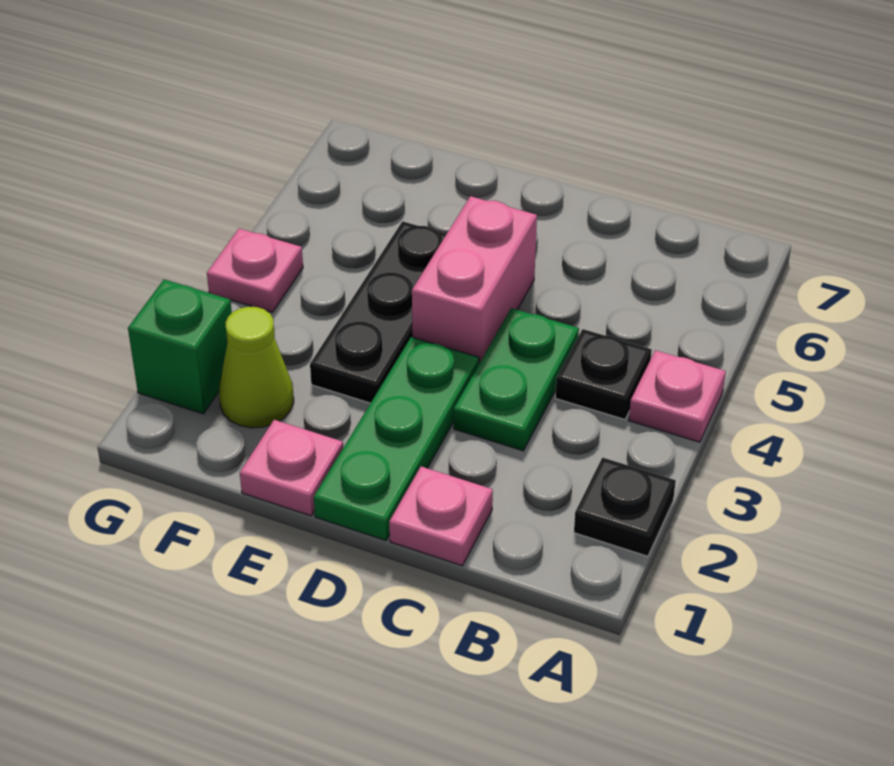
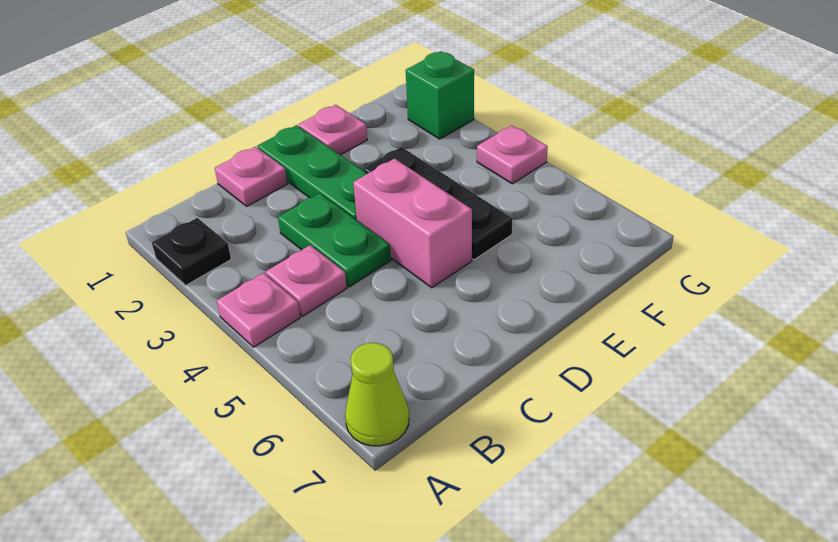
black plate B4 level 1 -> pink plate B4 level 1
lime cone F2 level 1 -> lime cone A7 level 1

